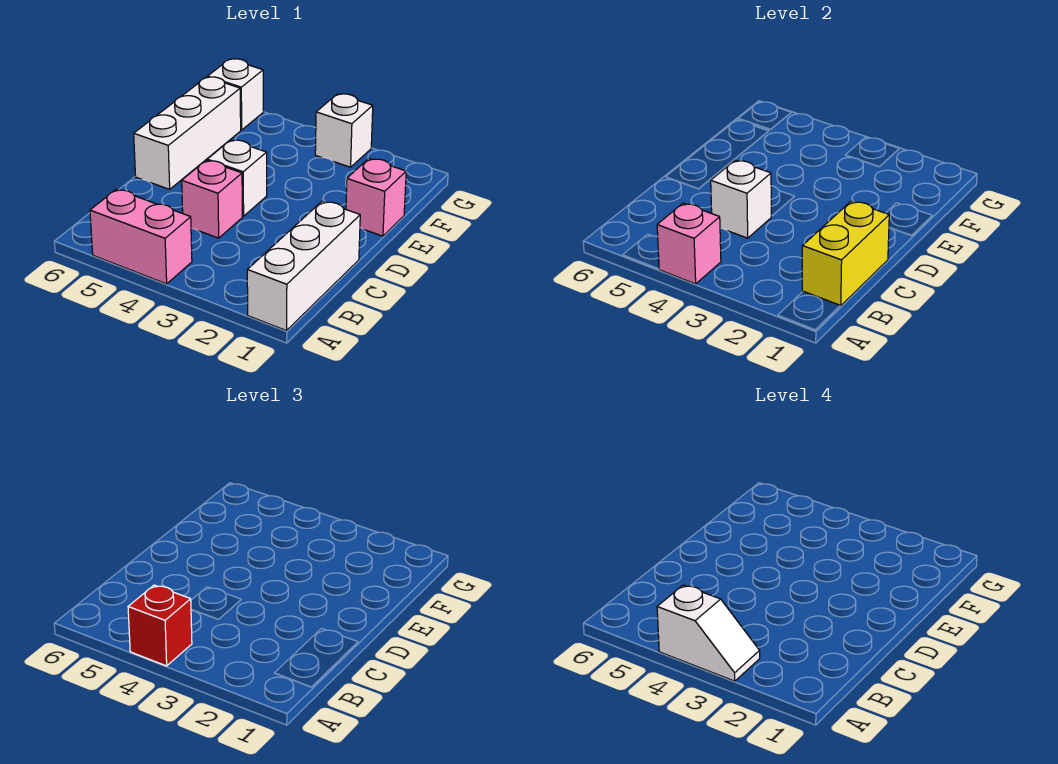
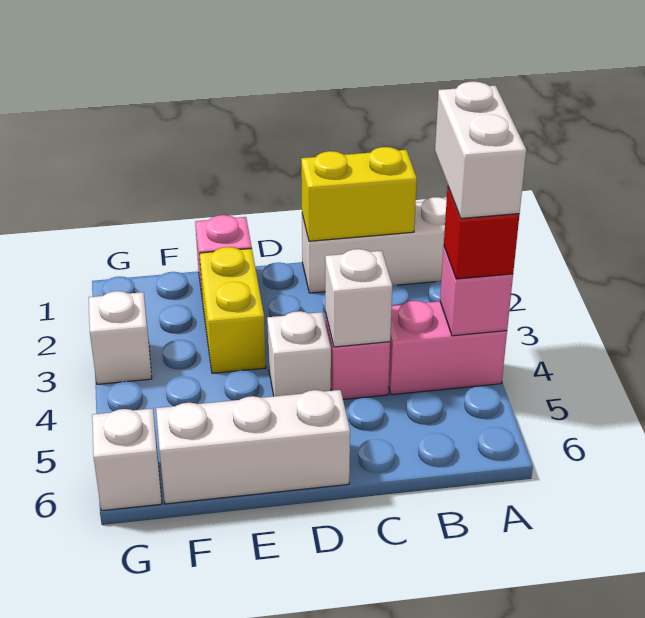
white slope A3:A4 level 4 top 4 -> white brick A3:A4 level 4
pink brick A4:A5 level 1 -> pink brick A4:B4 level 1
none -> yellow brick E2:E3 level 1

